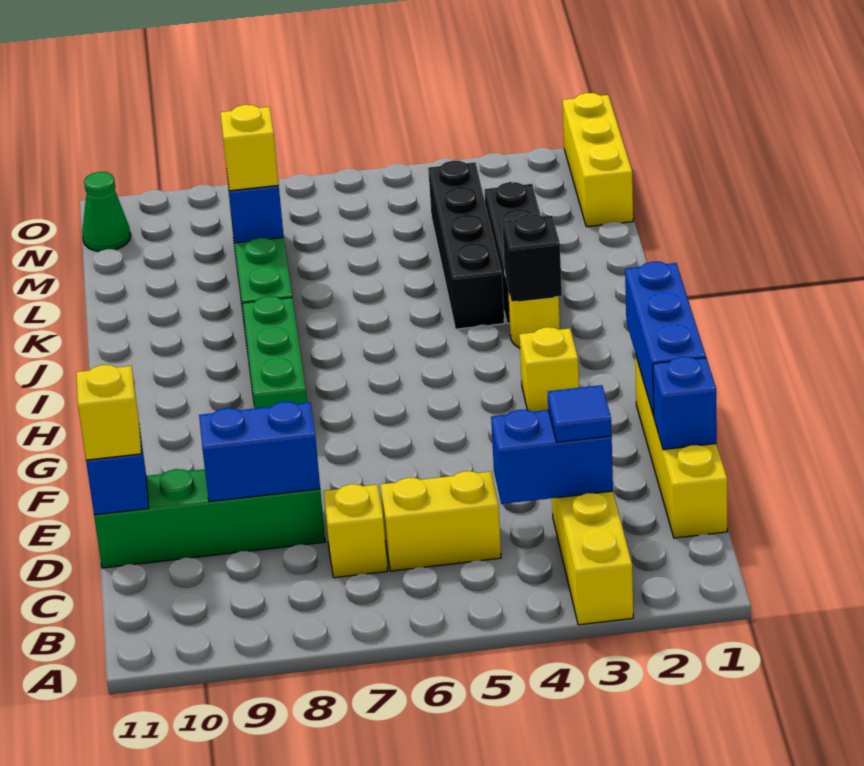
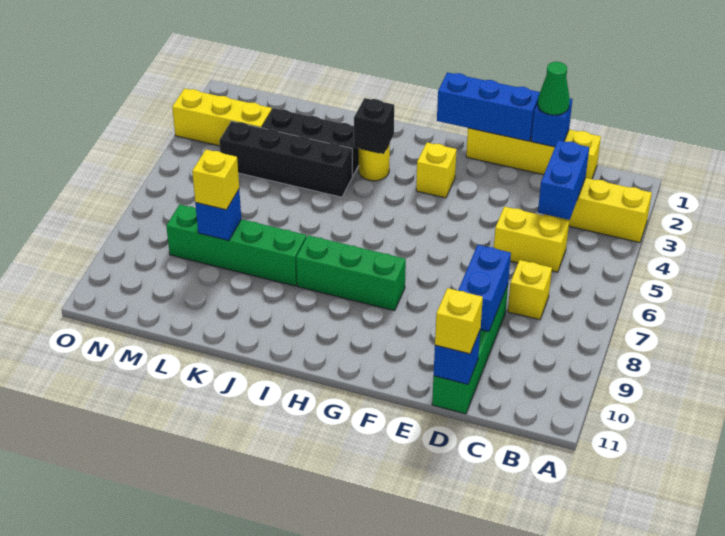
blue tile C3 level 3 -> none
yellow brick C5:C6 level 1 -> yellow brick C5:D5 level 1
yellow brick M1:O1 level 1 -> yellow brick M3:O3 level 1
green cone N11 level 1 -> green cone D1 level 3

